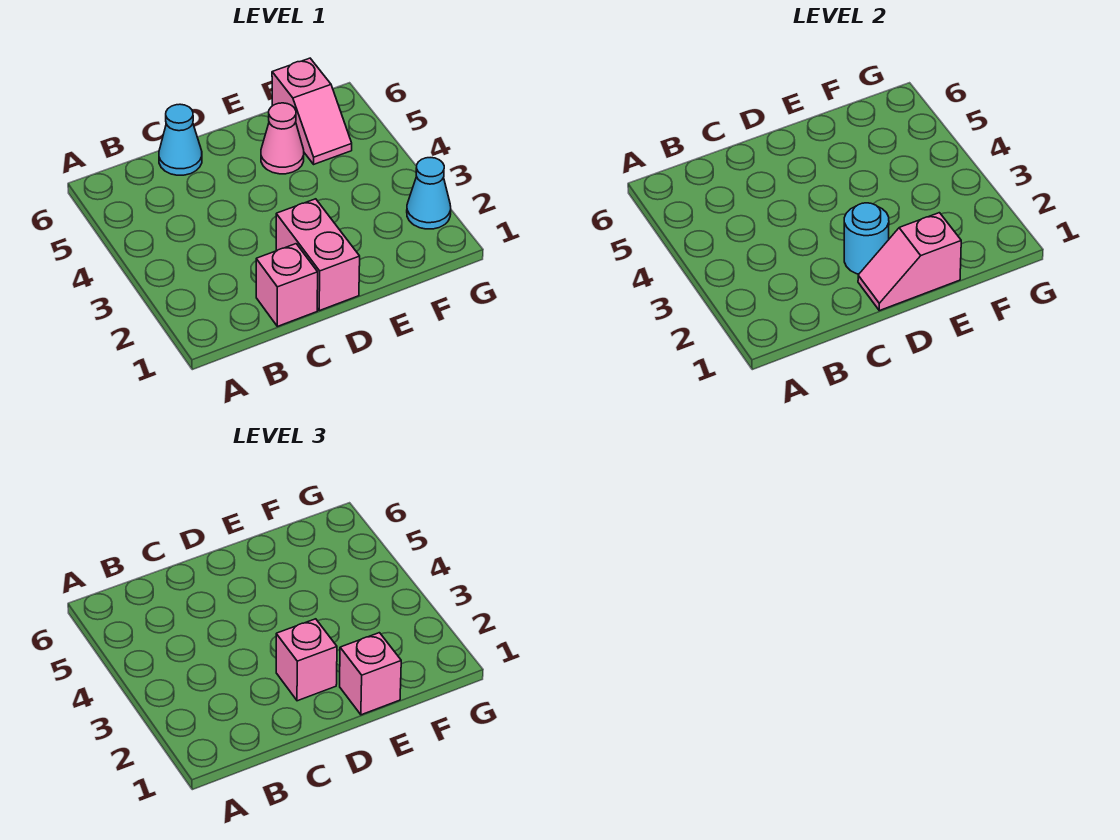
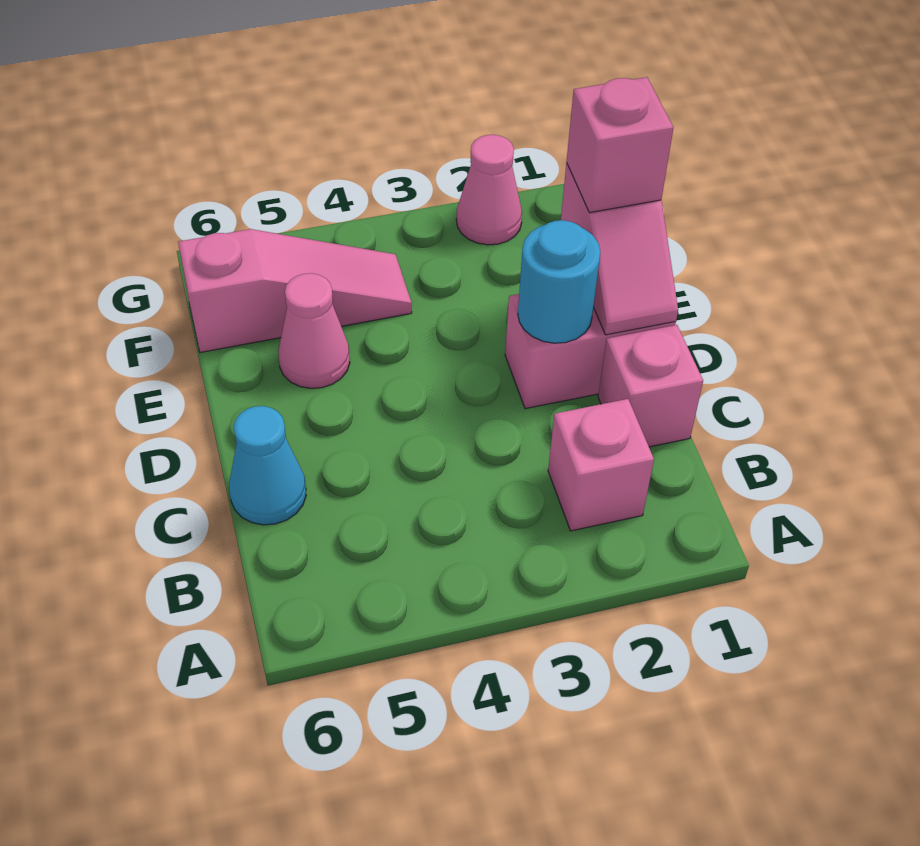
pink brick D2 level 3 -> pink brick B2 level 1
pink slope F5:F6 level 1 top 6 -> pink slope F4:F6 level 1 top 6
cyan cone G2 level 1 -> pink cone G2 level 1

